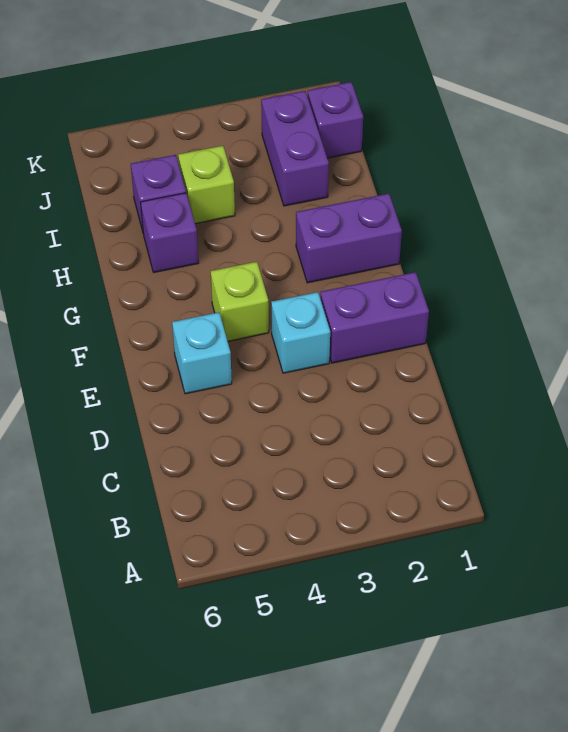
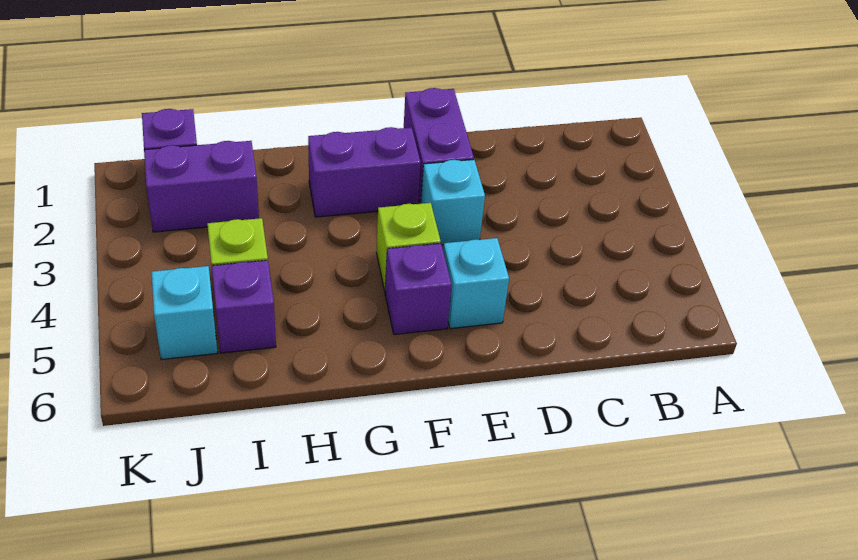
purple brick G1:G2 level 1 -> purple brick F2:G2 level 1
purple brick H5 level 1 -> purple brick F5 level 1
none -> cyan brick J5 level 1

